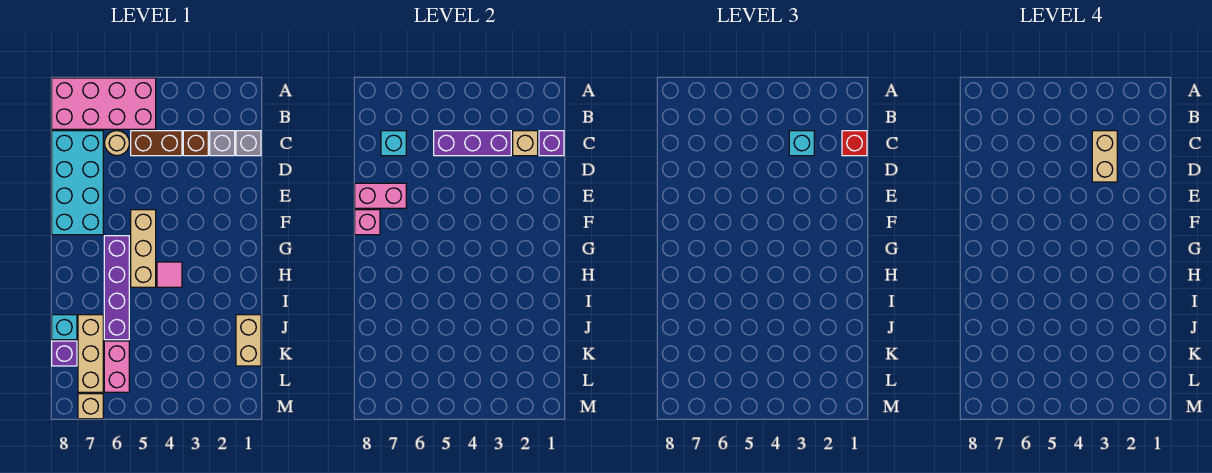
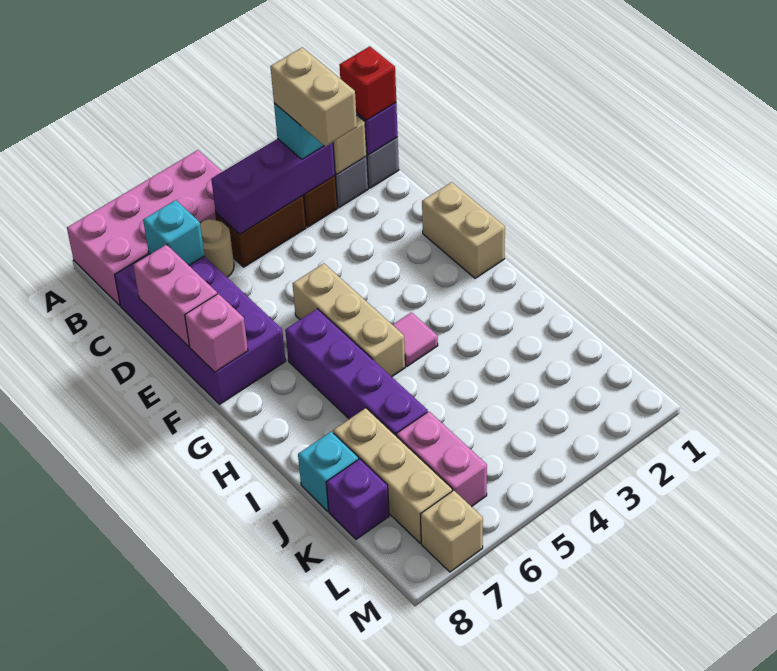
cyan brick C7:F8 level 1 -> purple brick C7:F8 level 1
pink brick E7:E8 level 2 -> pink brick D8:E8 level 2
tan brick J1:K1 level 1 -> tan brick F1:G1 level 1

